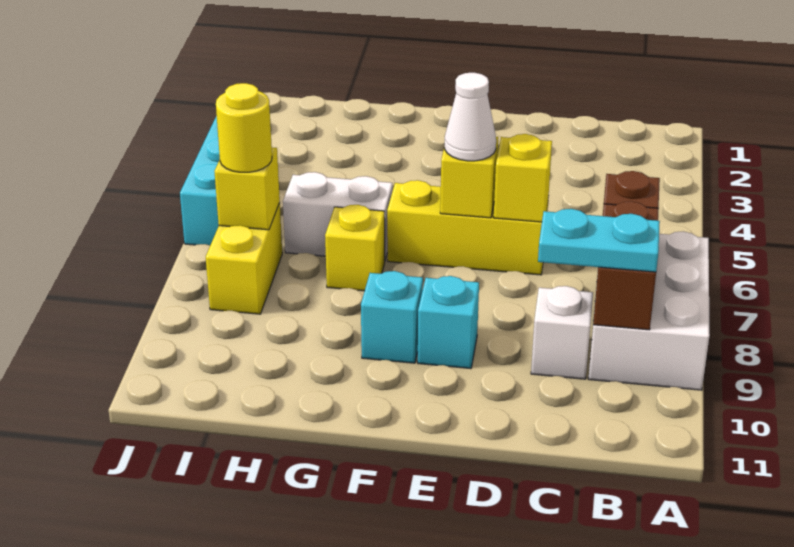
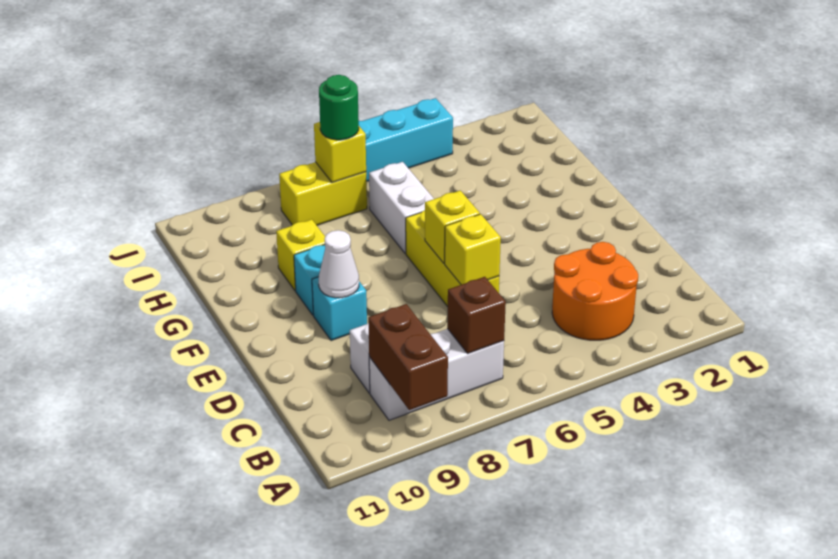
white brick A7:B9 level 1 -> white brick B7:B9 level 1
none -> orange round brick B3:C4 level 1
brown brick B8:B9 level 2 -> brown brick A9:B9 level 2
cyan plate B9:C9 level 3 -> none
white cone E6 level 3 -> white cone E9 level 2
yellow brick G7 level 1 -> yellow brick G9 level 1
yellow round brick I7 level 3 -> green round brick I7 level 3

